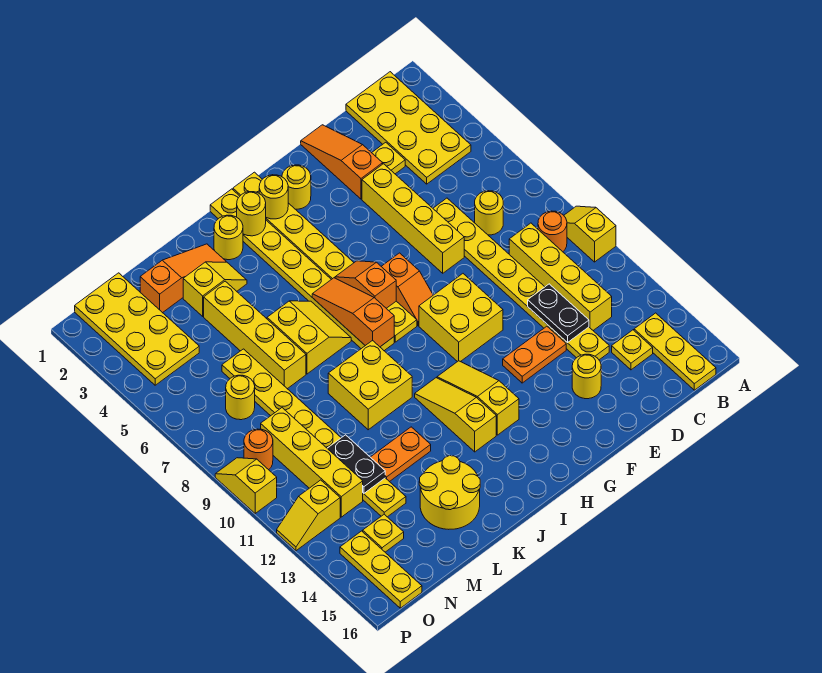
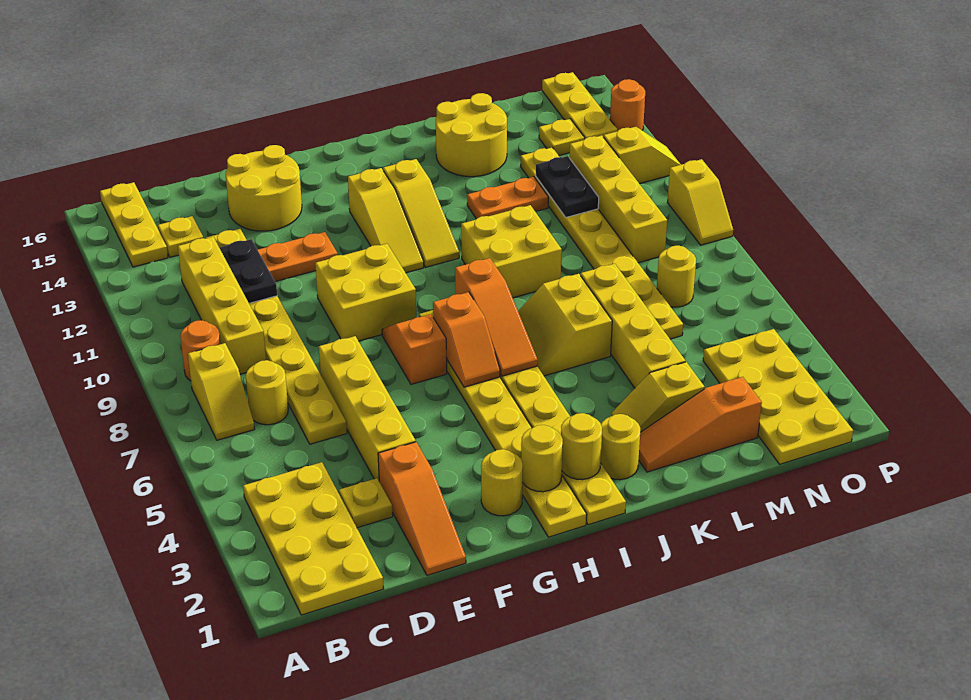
yellow slope A9:A10 level 1 top 10 -> yellow slope B7:B8 level 1 top 8
yellow round brick E14 level 1 -> yellow round brick E14:F15 level 1
orange round brick O9 level 1 -> orange round brick P14 level 1

